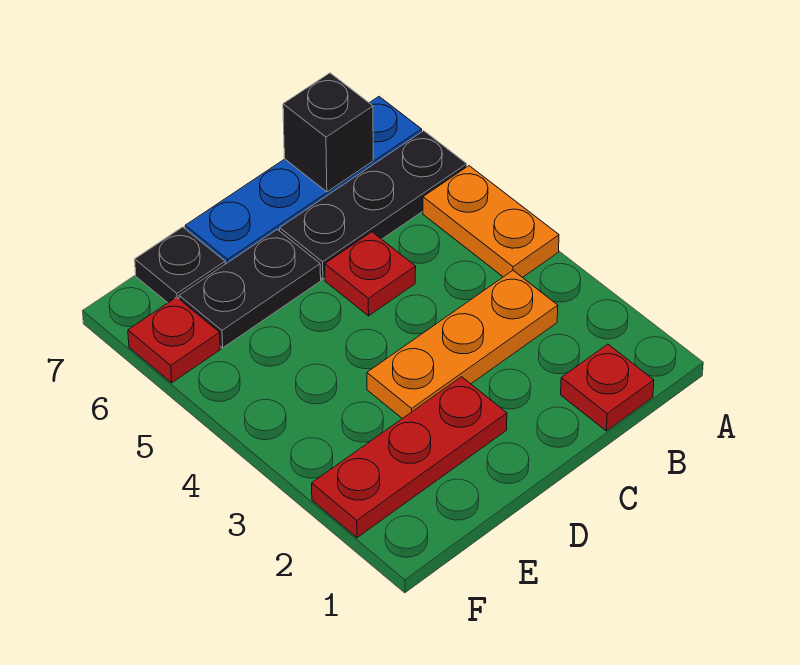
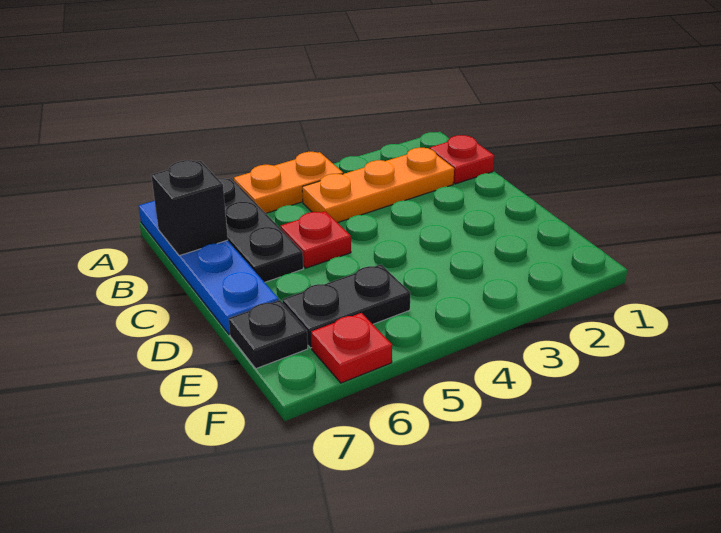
orange plate B3:D3 level 1 -> orange plate B2:B4 level 1
red plate D2:F2 level 1 -> none
black plate D6:E6 level 1 -> black plate E5:E6 level 1

